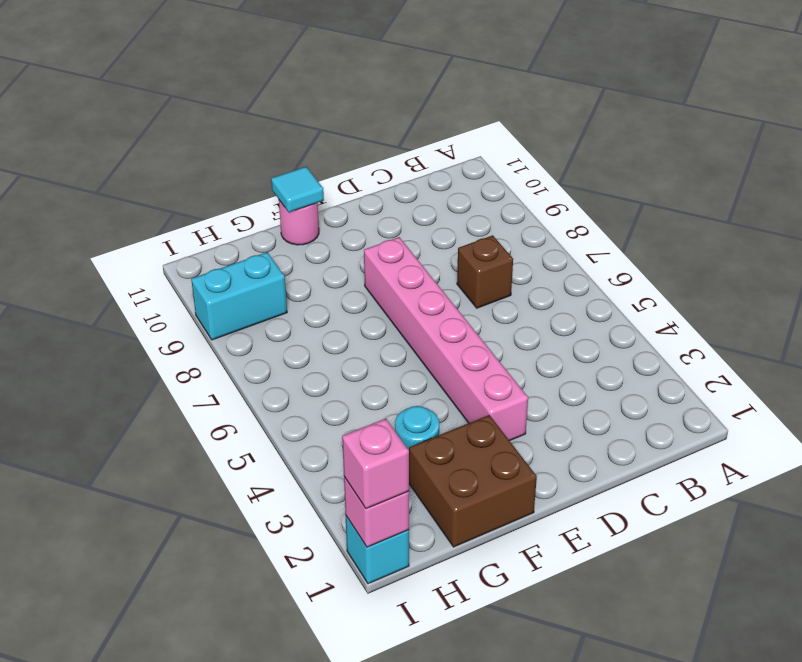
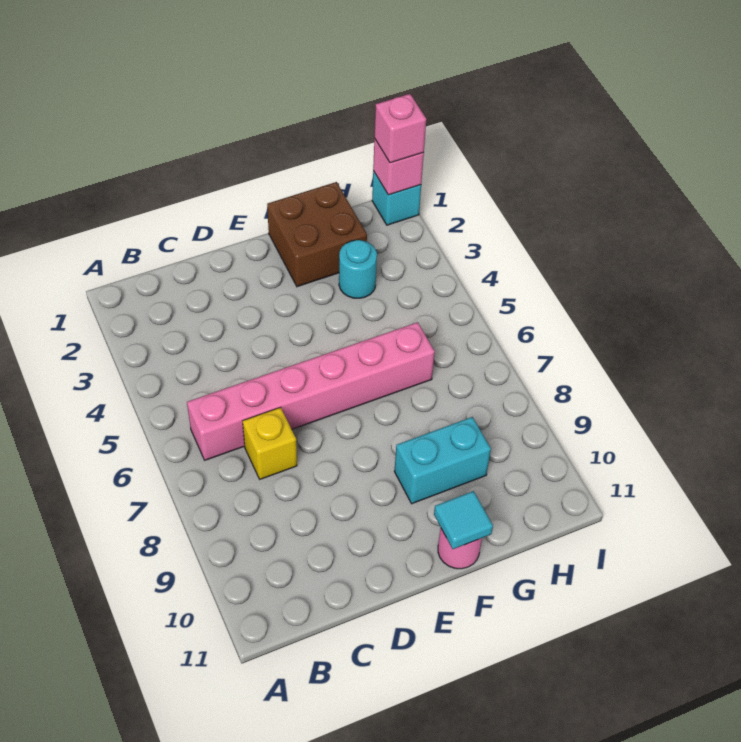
brown brick C7 level 1 -> yellow brick C7 level 1
pink brick E3:E8 level 1 -> pink brick B6:G6 level 1
cyan brick H9:I9 level 1 -> cyan brick F9:G9 level 1

